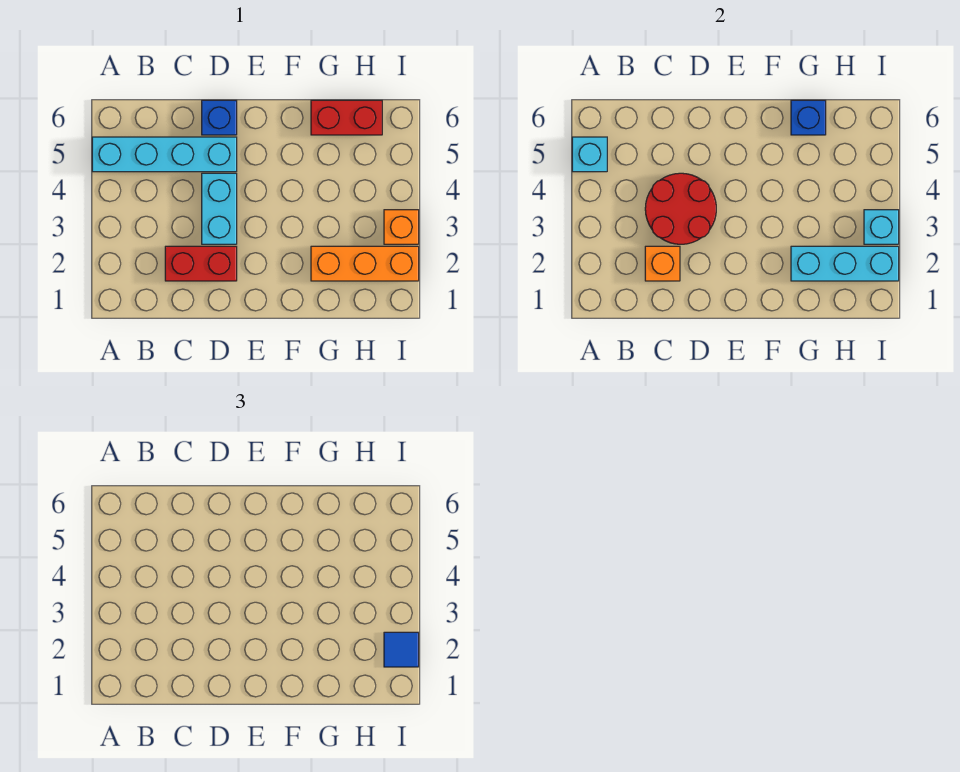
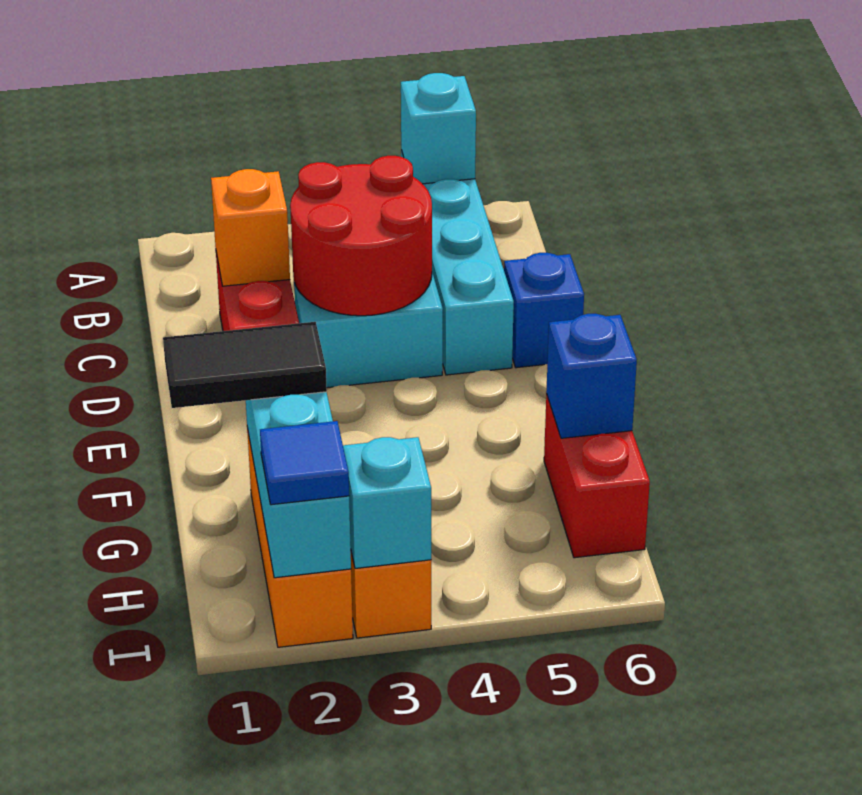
none -> black tile G1:G2 level 3

